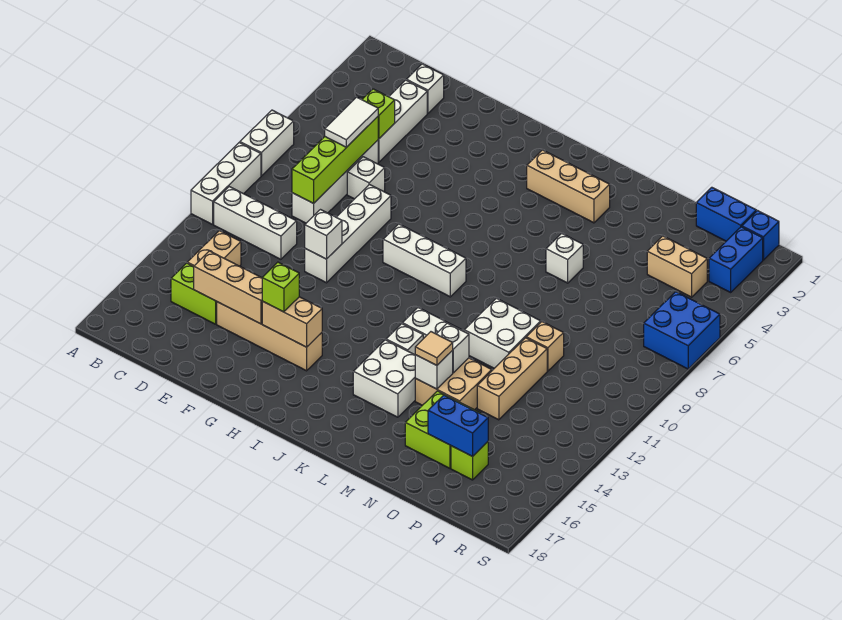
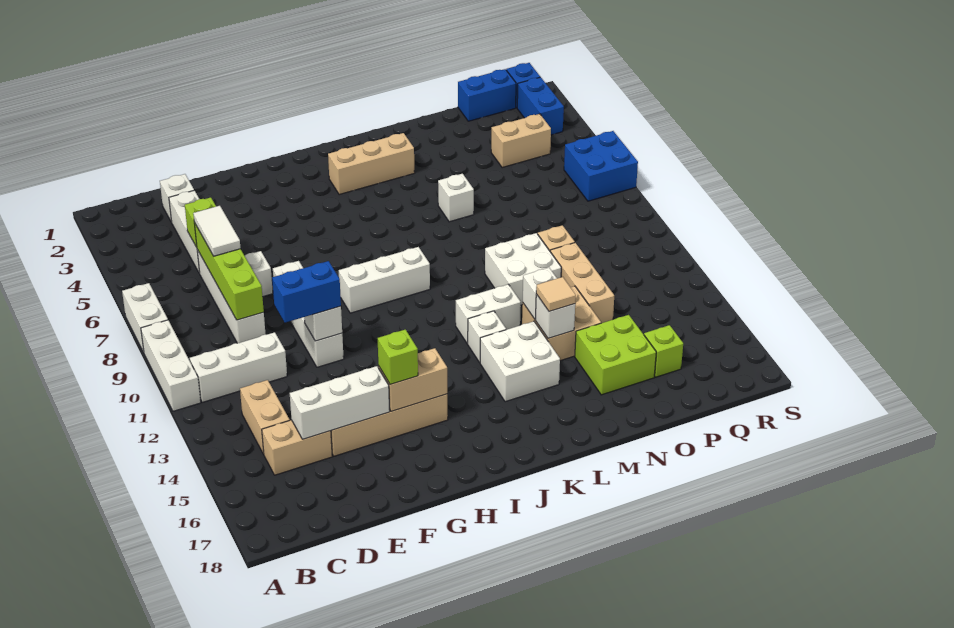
lime brick C15:D15 level 1 -> tan brick C15:D15 level 1
tan brick D15:F15 level 2 -> white brick D15:F15 level 2
blue brick O16:P16 level 2 -> blue brick E11:F11 level 3

